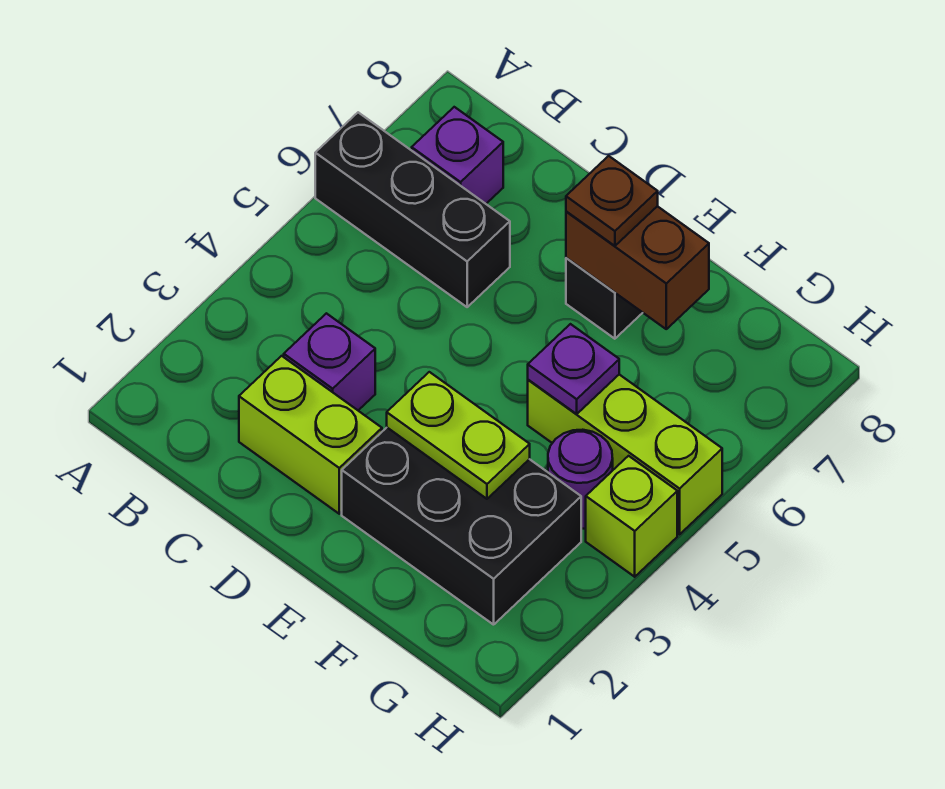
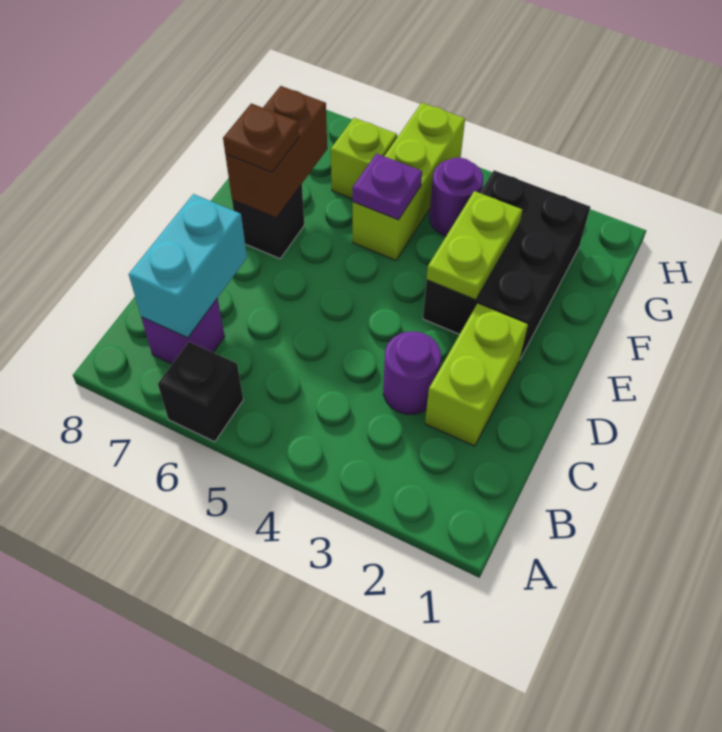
black brick A6:C6 level 1 -> black brick A6 level 1
none -> cyan brick B7:C7 level 2
purple brick C3 level 1 -> purple round brick C3 level 1
lime brick H4 level 1 -> lime brick G6 level 1

